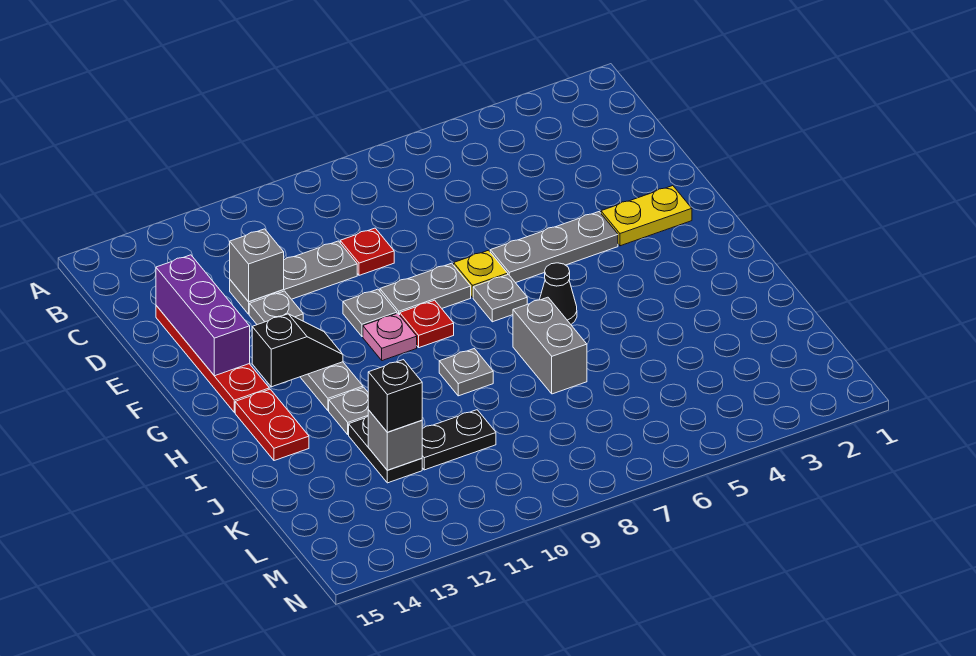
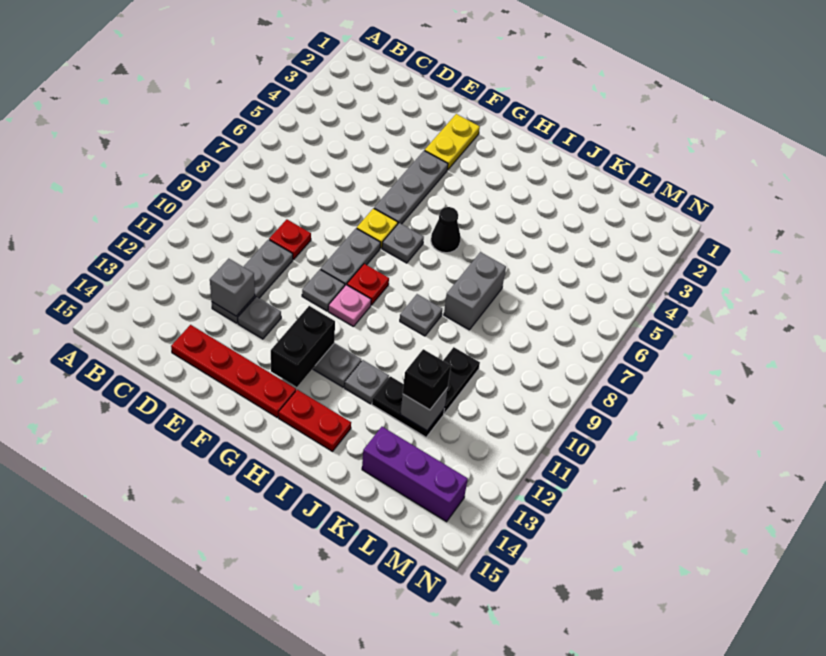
purple brick D14:F14 level 2 -> purple brick K14:M14 level 1
black slope G12:G13 level 2 top 13 -> black brick G12:G13 level 2
grey brick I7:J7 level 1 -> grey brick J7:J8 level 1

